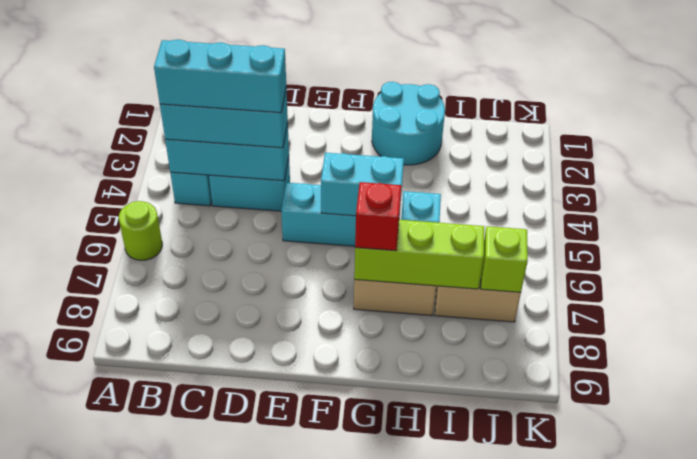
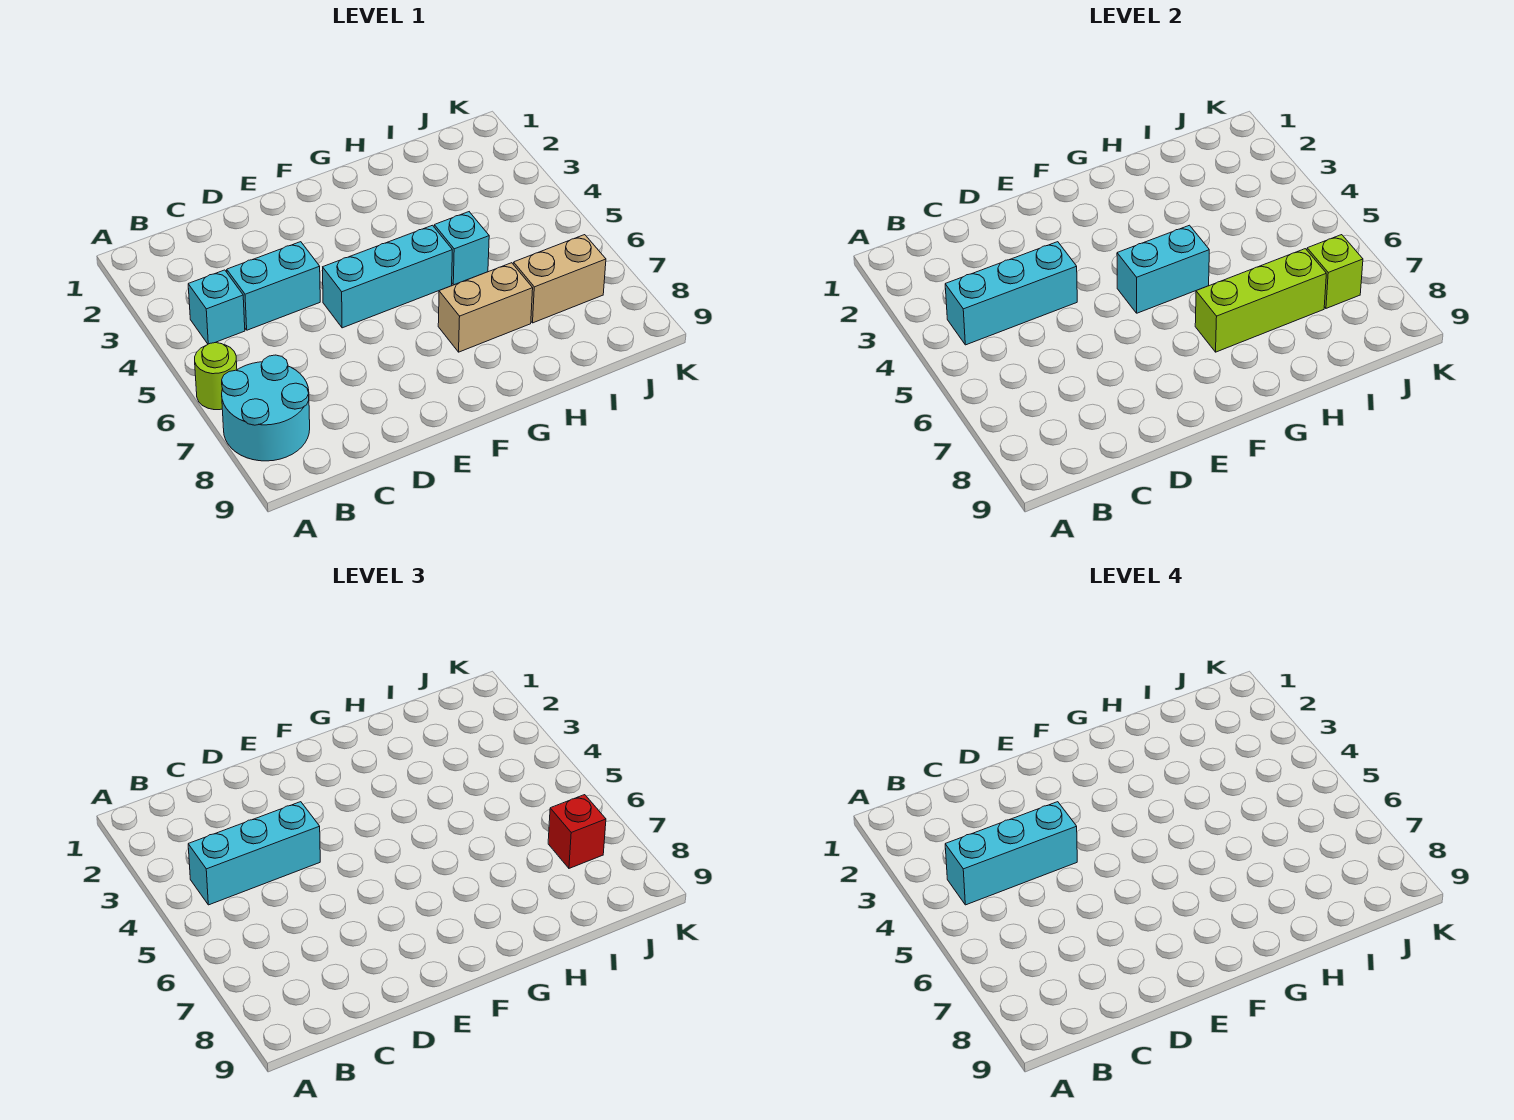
cyan round brick G1:H2 level 1 -> cyan round brick A7:B8 level 1
red brick G7 level 3 -> red brick J7 level 3

